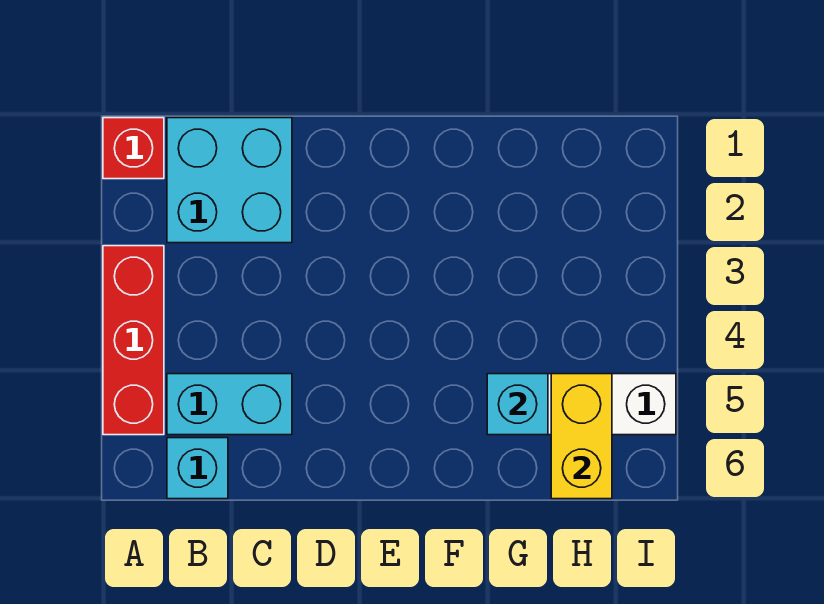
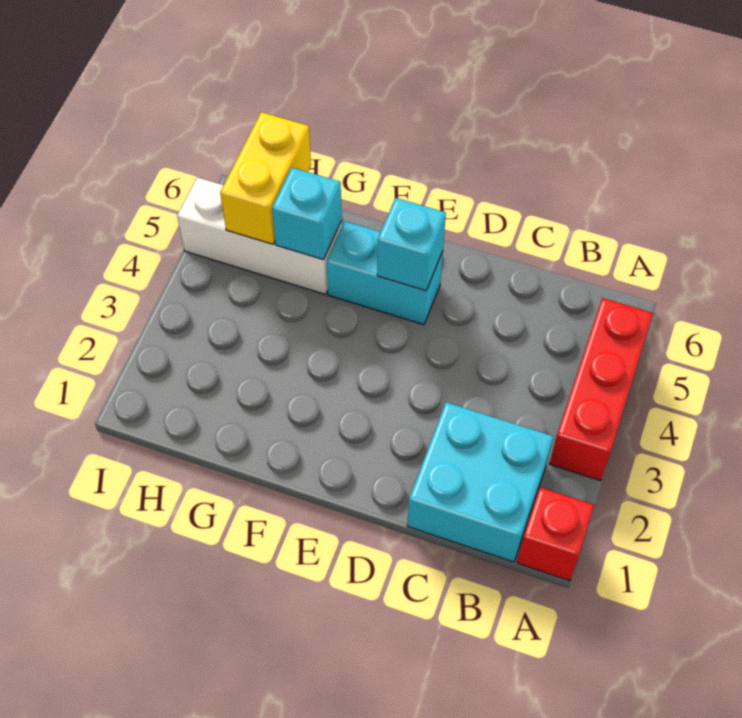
cyan brick B5:C5 level 1 -> cyan brick E5:F5 level 1
cyan brick B6 level 1 -> cyan brick E5 level 2

